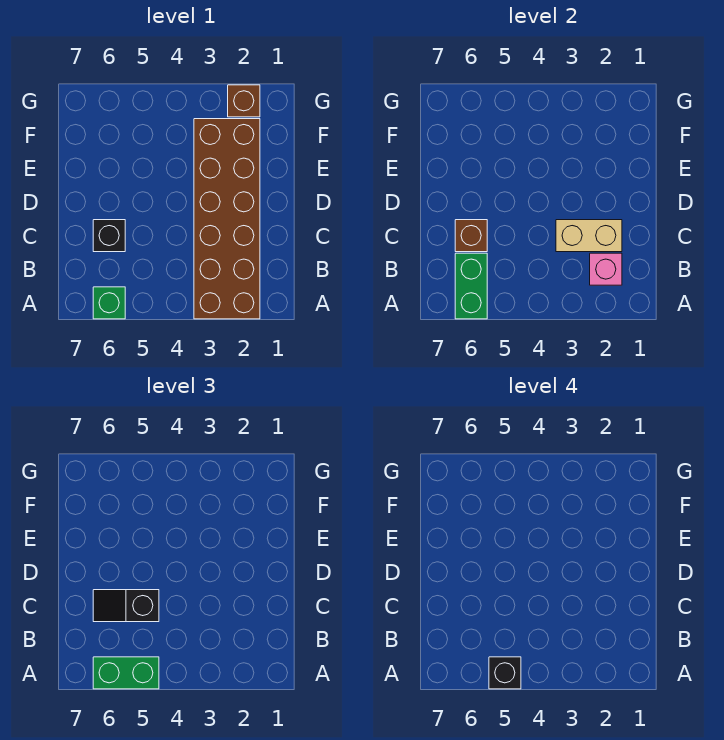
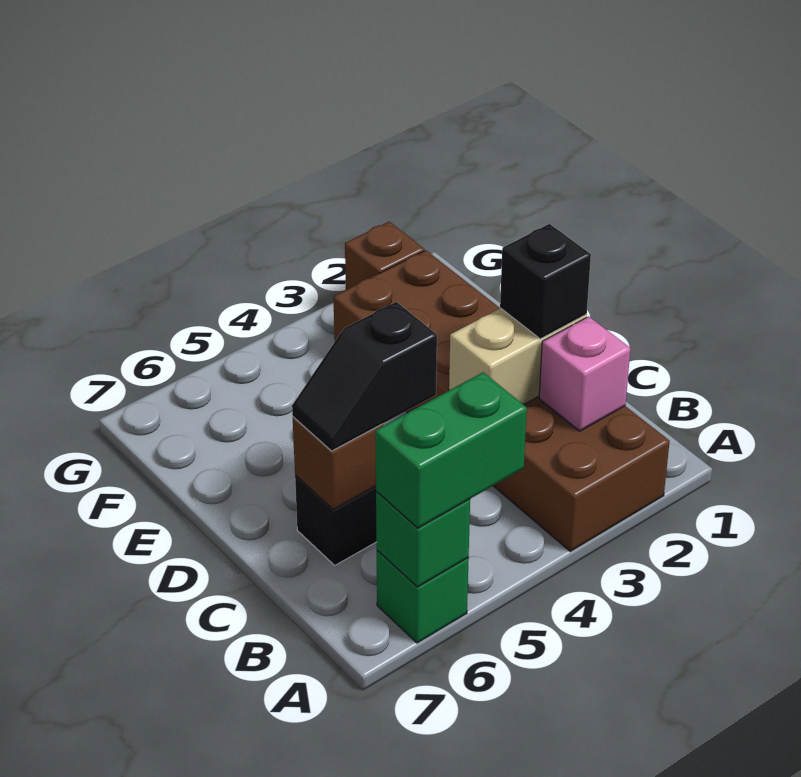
black brick A5 level 4 -> black brick C2 level 3
green brick A6:B6 level 2 -> green brick A6 level 2

